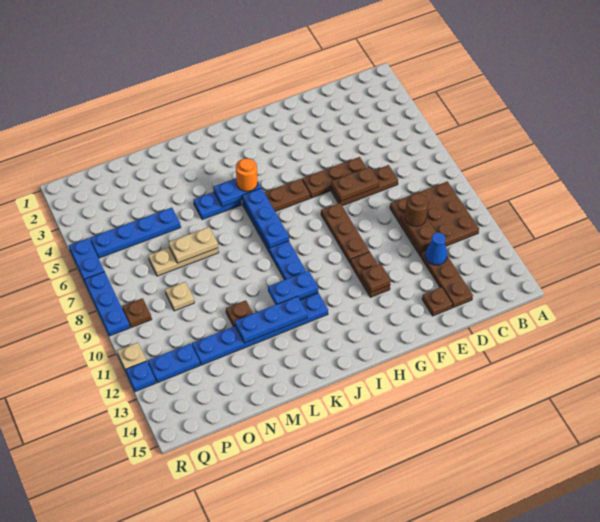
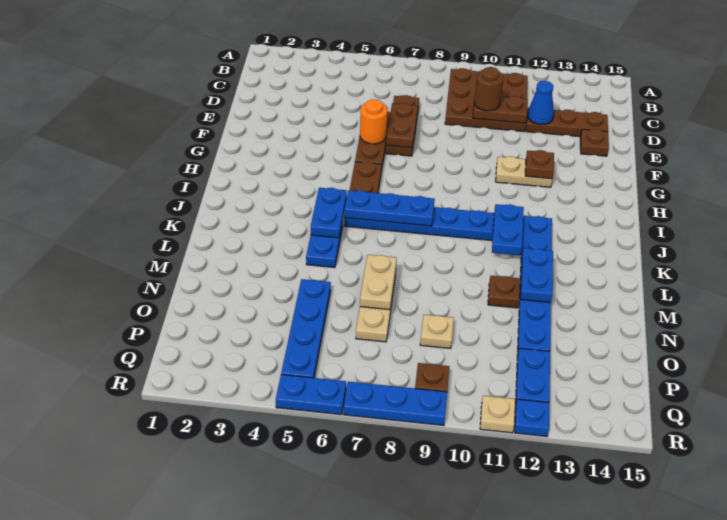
brown plate G8:G10 level 1 -> none
brown plate G11:G12 level 1 -> tan plate G11:G12 level 1
orange round brick J5 level 3 -> orange round brick F6 level 2
blue plate K12:M12 level 2 -> blue plate L12:M12 level 2

